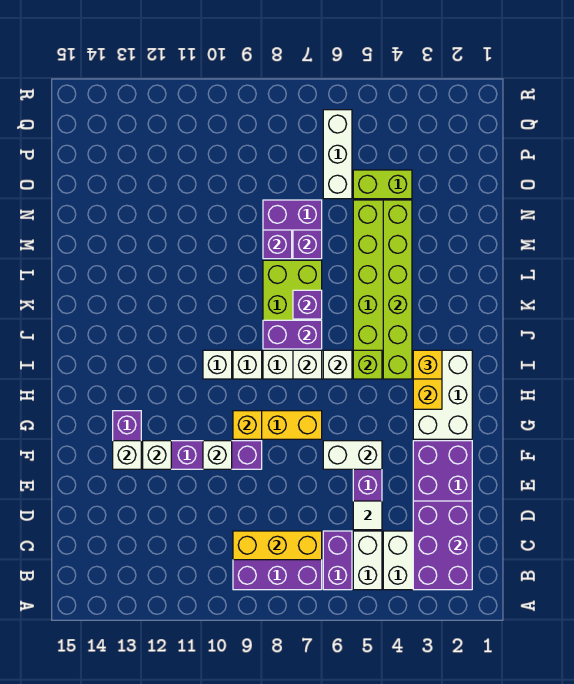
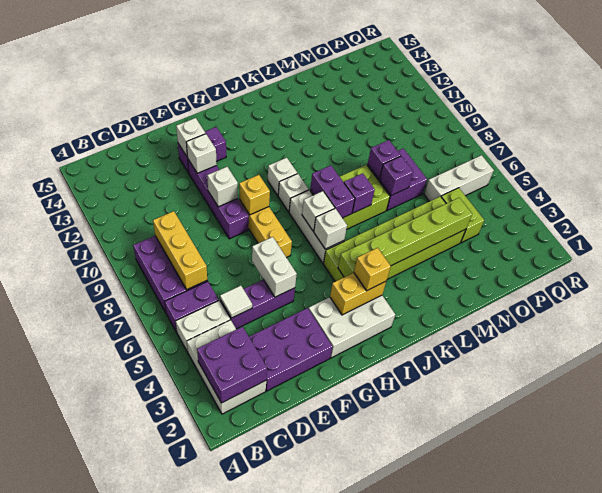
purple brick B2:D3 level 2 -> purple brick B2:C3 level 2
lime brick I5 level 2 -> none

